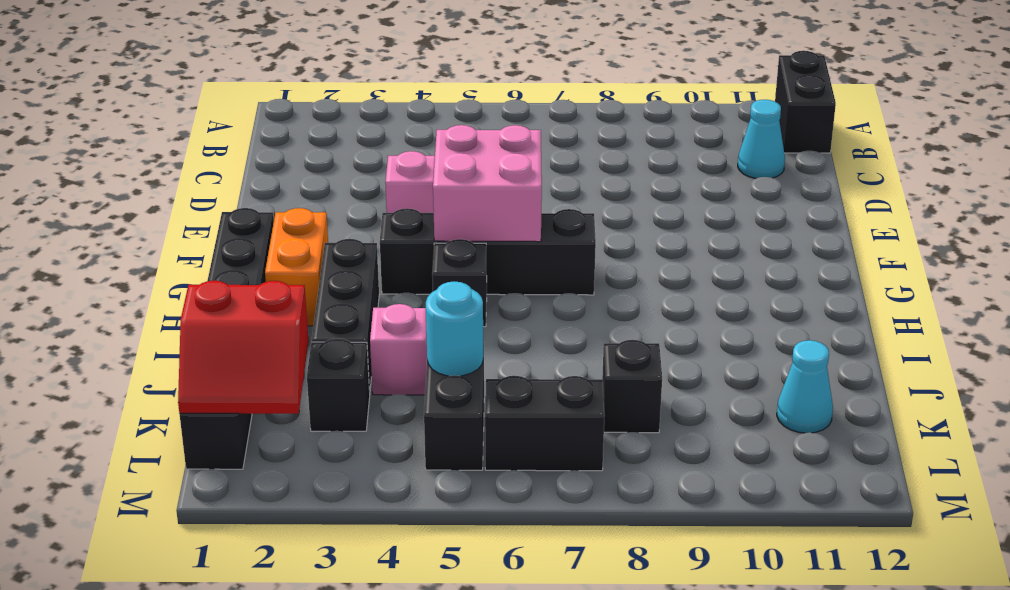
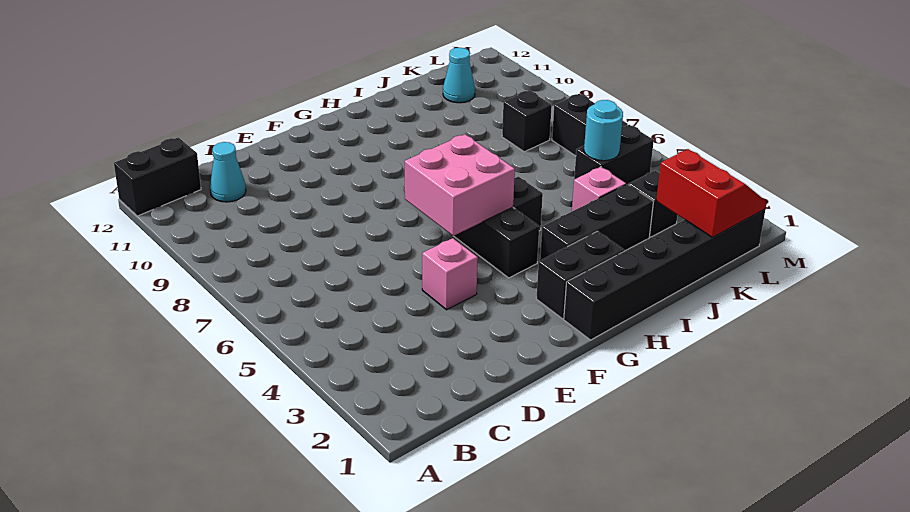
orange brick G2:H2 level 1 -> black brick G2:H2 level 1

